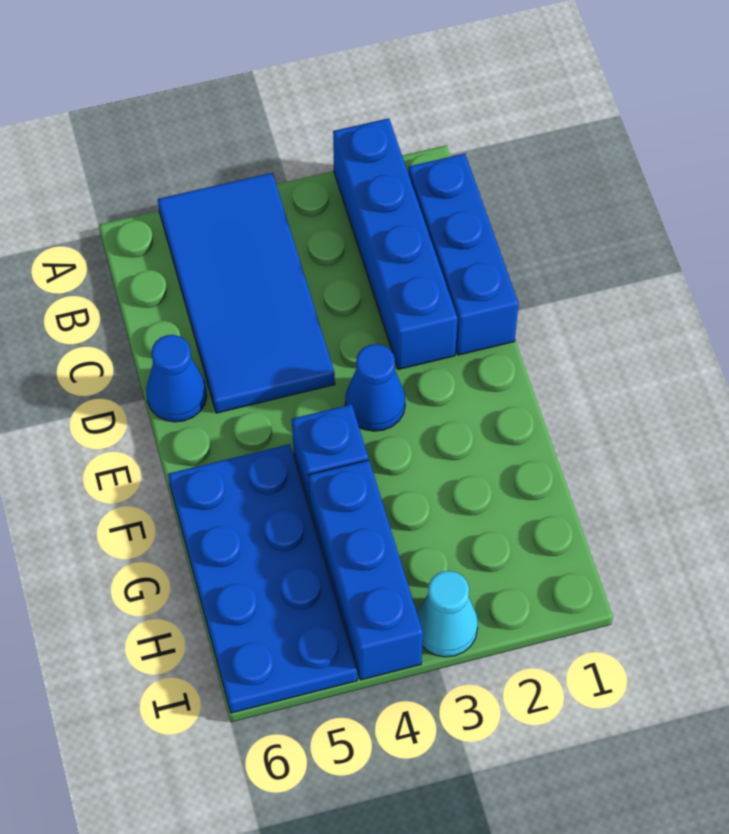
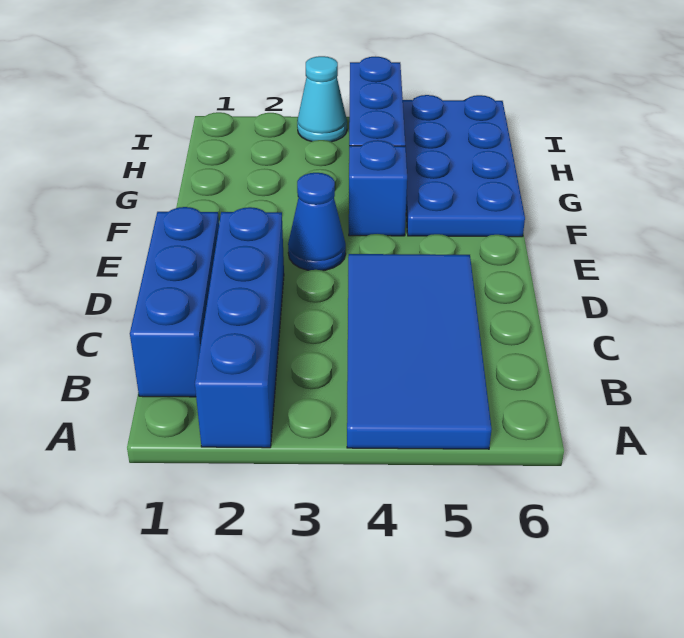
blue cone D6 level 1 -> none

